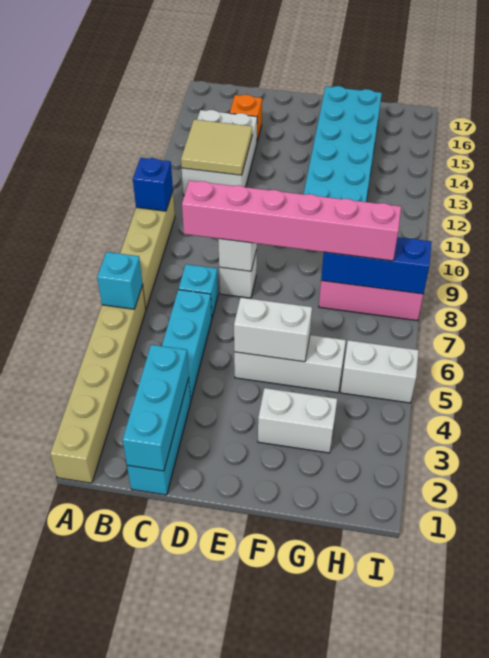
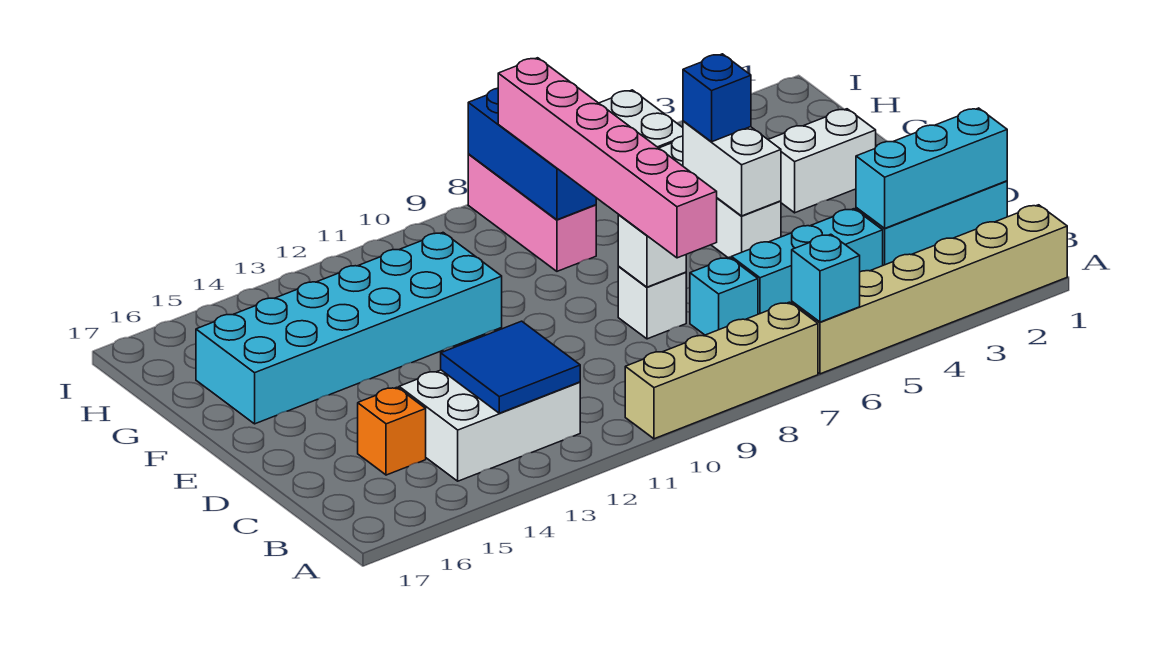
blue brick A10 level 2 -> blue brick F5 level 3
tan tile B12:C13 level 2 -> blue tile B12:C13 level 2
white brick F3:G3 level 1 -> white brick F2:F3 level 1

